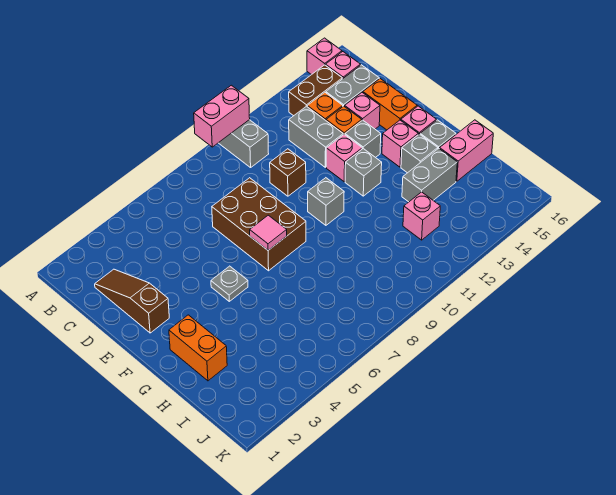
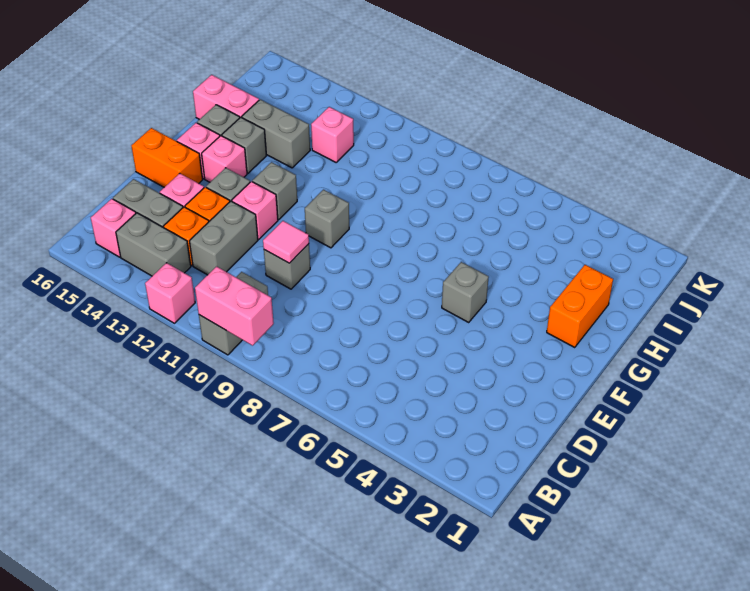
pink brick A15 level 1 -> pink brick A12 level 1
brown brick B13:B14 level 1 -> grey brick B13:B14 level 1
brown slope C2:E2 level 1 top E -> none
brown brick D7:F8 level 1 -> none
brown brick D10 level 1 -> grey brick D10 level 1
orange brick D15:E15 level 1 -> orange brick E15:E16 level 1
grey plate F5 level 1 -> grey brick F5 level 1
pink tile F7 level 2 -> pink tile D10 level 2

